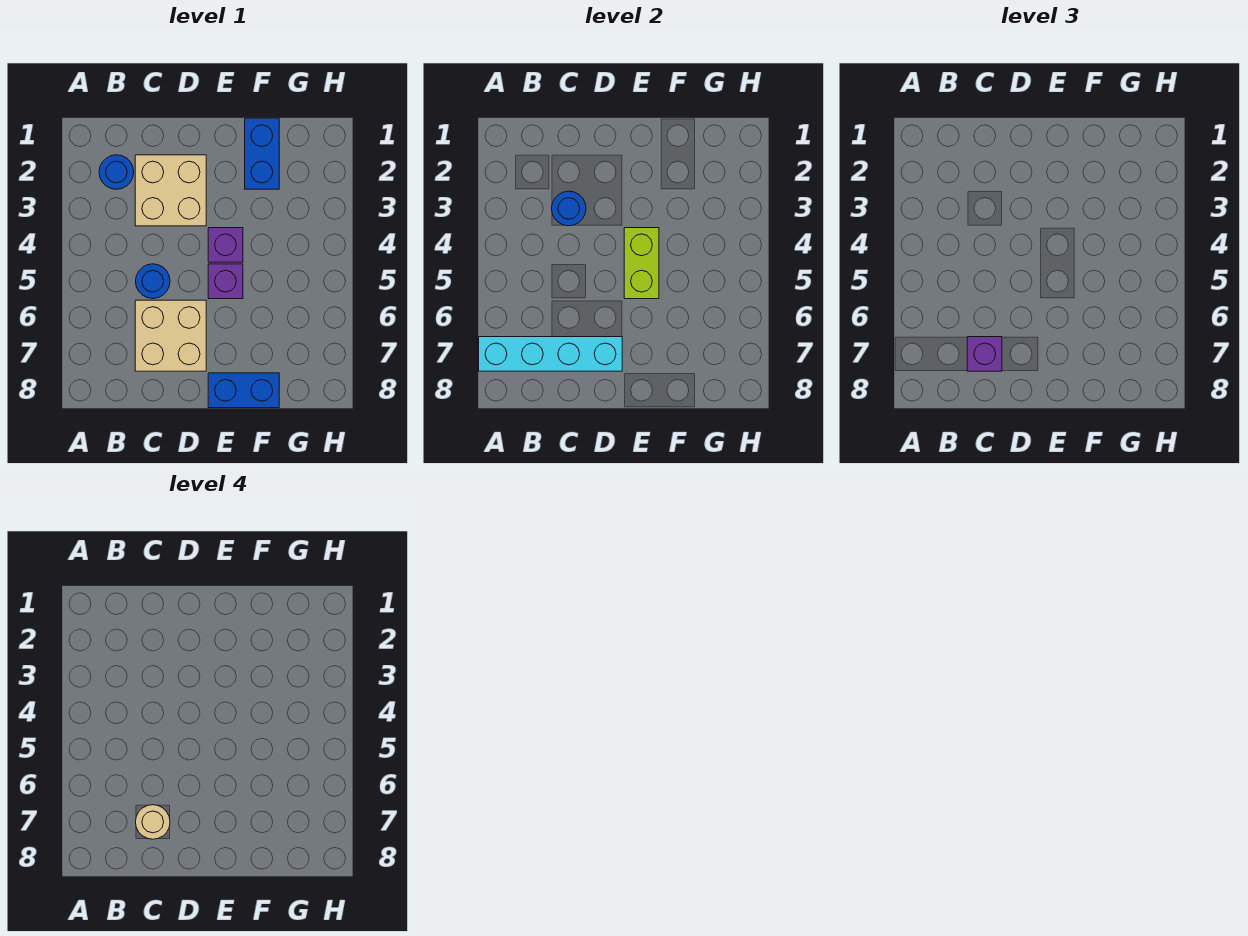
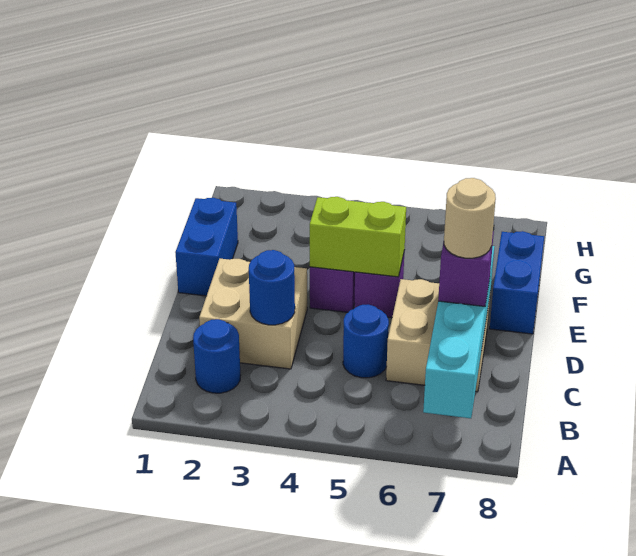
blue brick F1:F2 level 1 -> blue brick E1:F1 level 1

